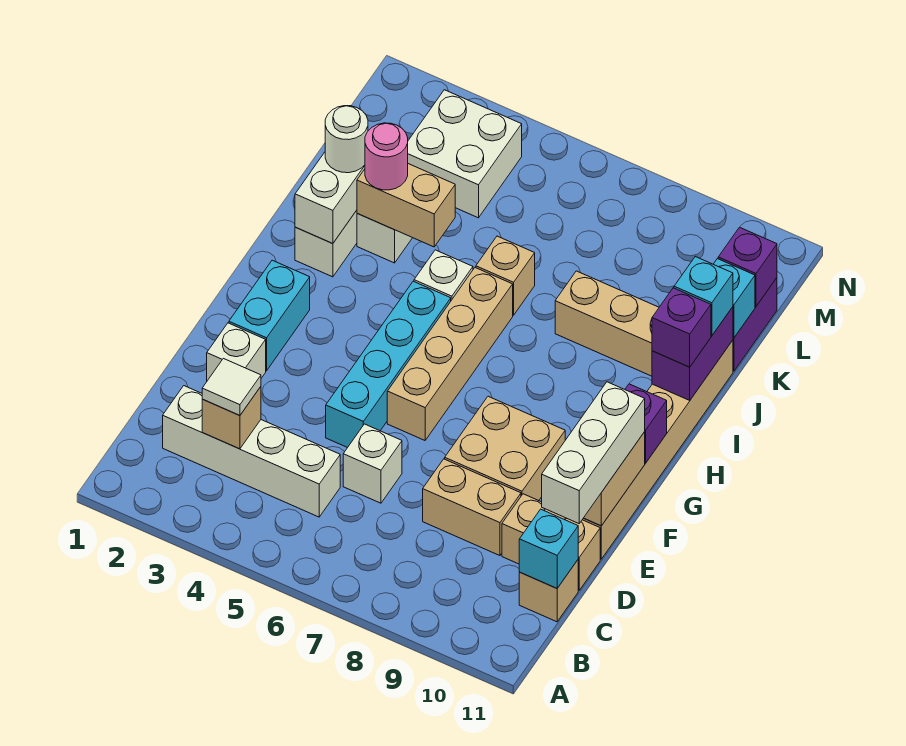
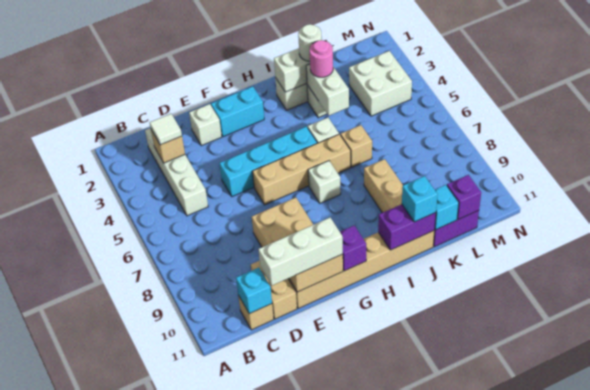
white brick D6 level 1 -> white brick H7 level 1
tan brick D8:D9 level 1 -> none
purple brick I11 level 3 -> none
tan brick J3:J4 level 2 -> white brick J3:J4 level 2

